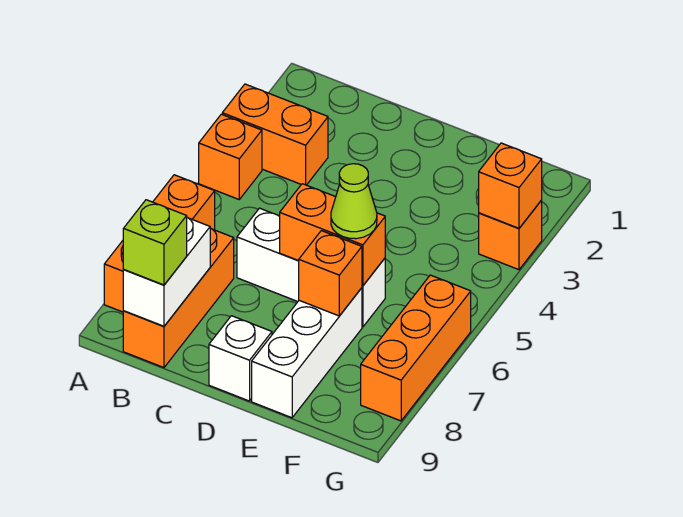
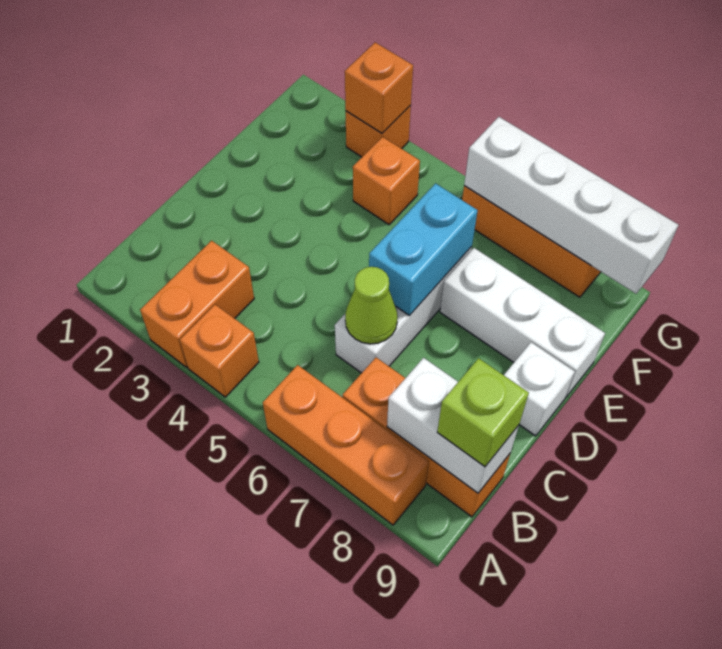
orange brick D6:E6 level 2 -> cyan brick D6:E6 level 2
lime cone E6 level 3 -> lime cone C6 level 2
orange brick E7 level 2 -> orange brick F4 level 1
none -> white brick G6:G9 level 2

